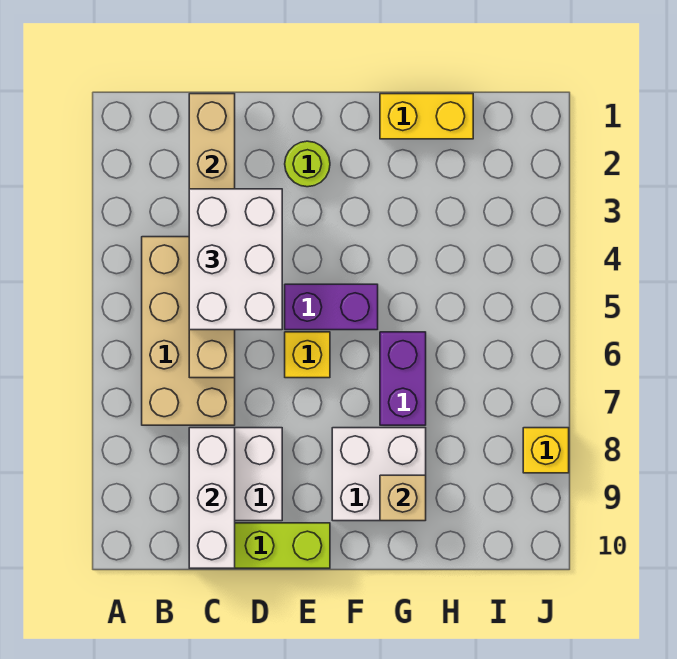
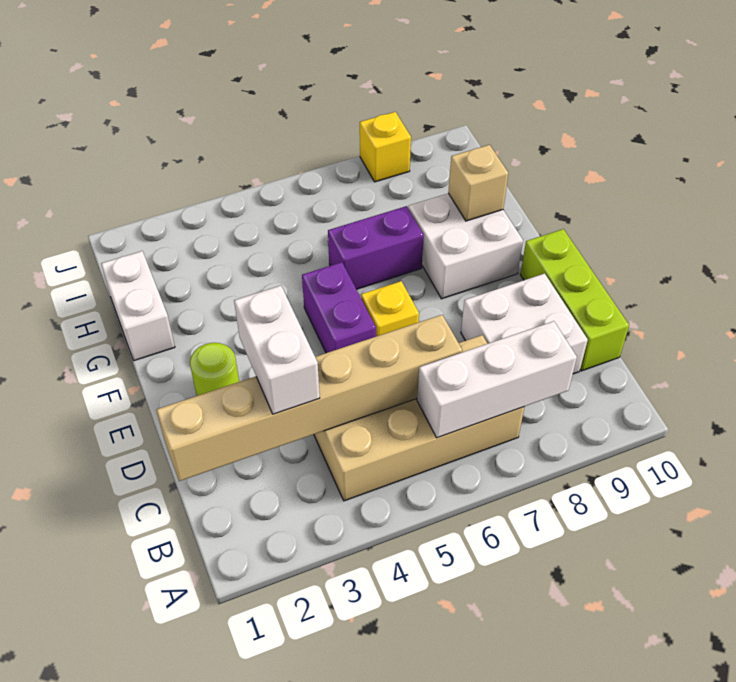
white brick C3:D5 level 3 -> white brick C3:D3 level 3
white brick C8:C10 level 2 -> white brick B6:B8 level 2
yellow brick G1:H1 level 1 -> white brick G1:H1 level 1

